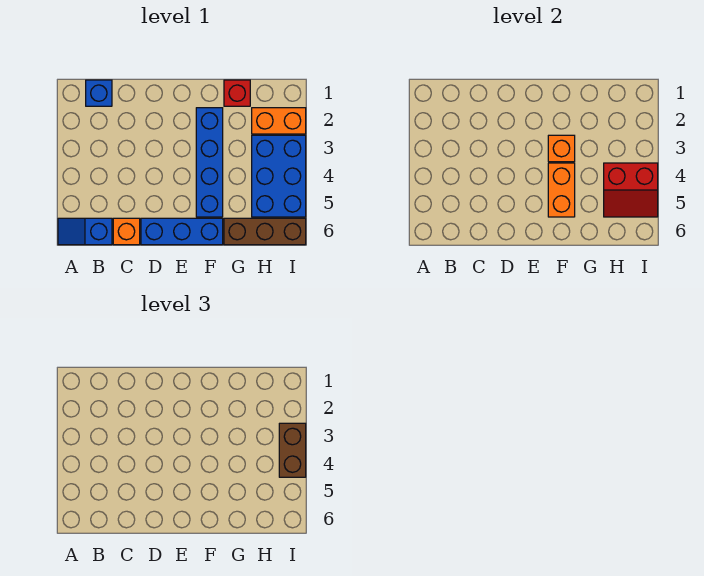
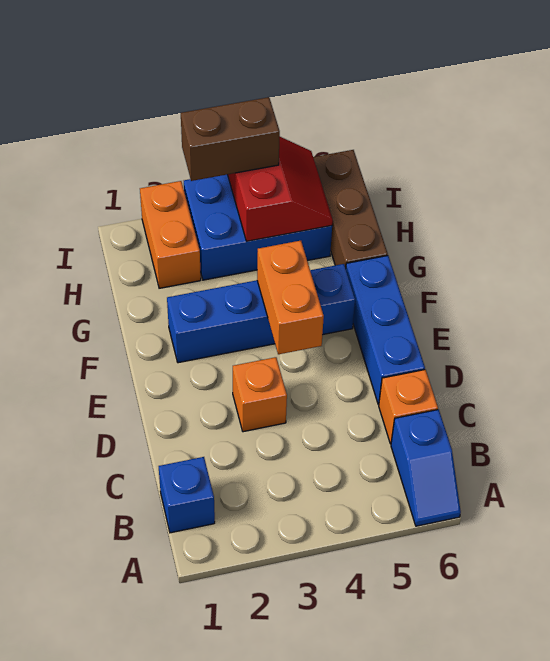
orange brick F3 level 2 -> orange brick D3 level 1
orange brick F4:F5 level 2 -> orange brick E4:F4 level 2
red brick G1 level 1 -> none

